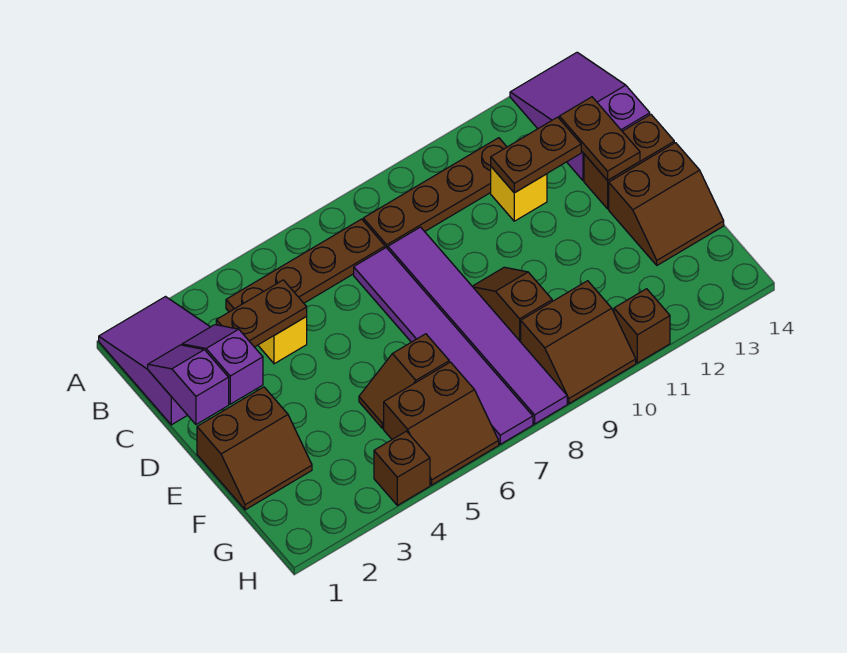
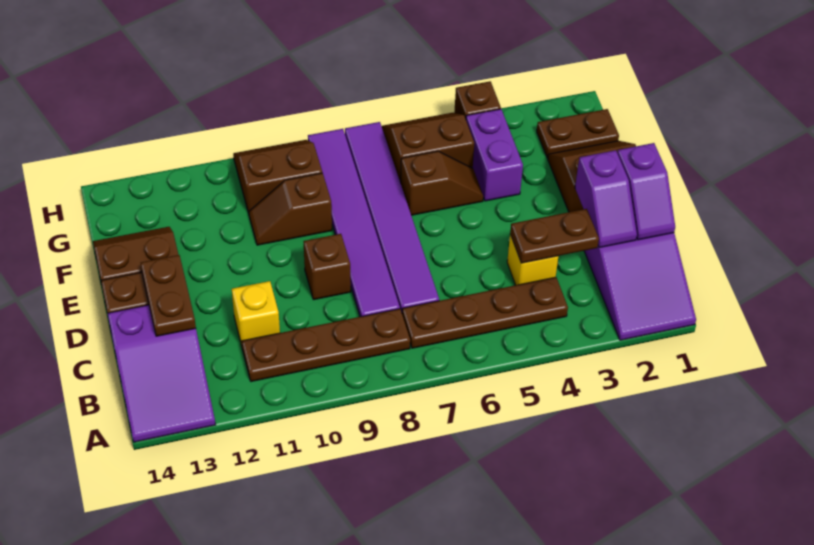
brown plate C11:C12 level 2 -> brown plate G1:G2 level 1
brown slope E9:F9 level 1 top F -> brown slope F9:F10 level 1 top 9
none -> purple brick F4:G4 level 1
brown brick H11 level 1 -> brown brick D9 level 1

